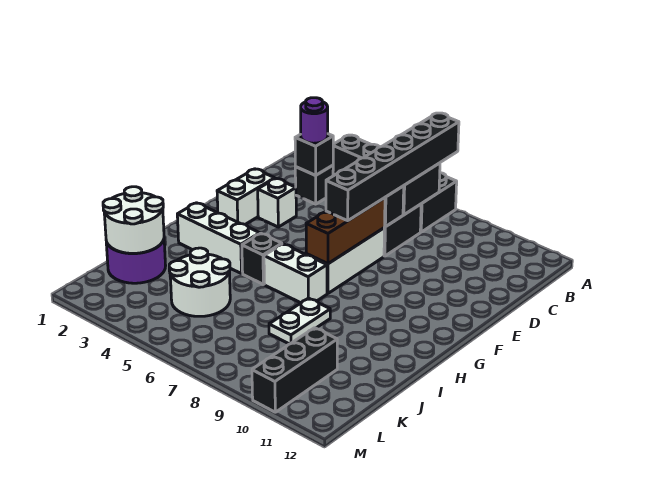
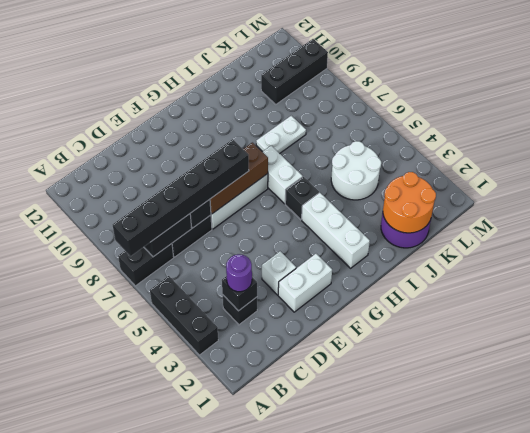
white round brick J1:K2 level 2 -> orange round brick J1:K2 level 2

